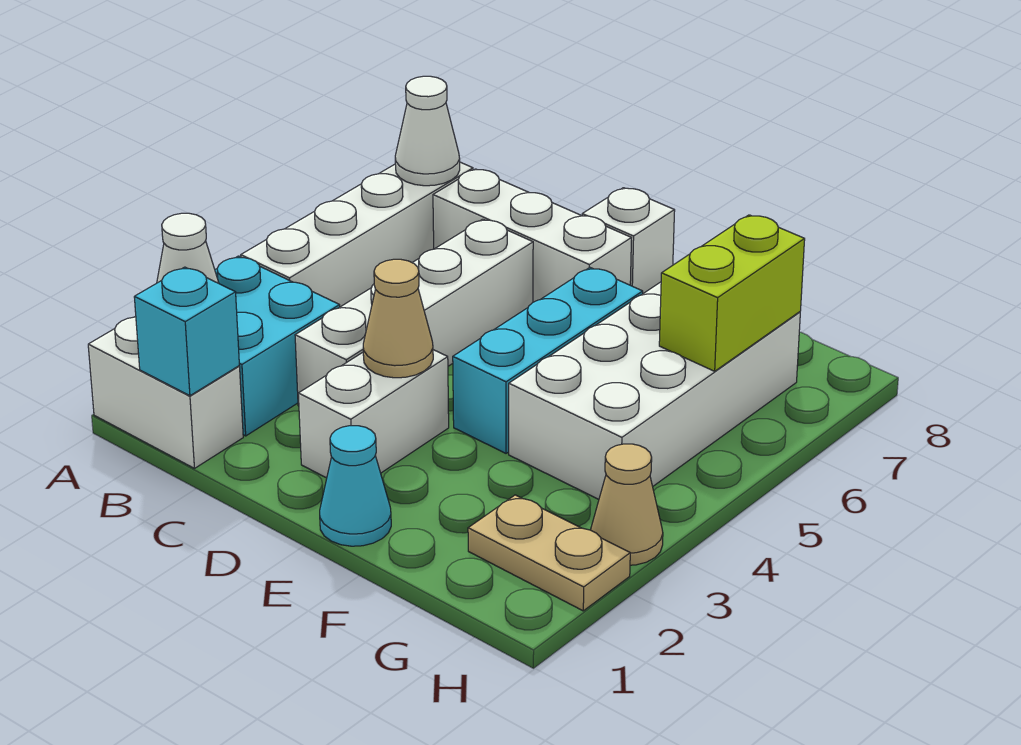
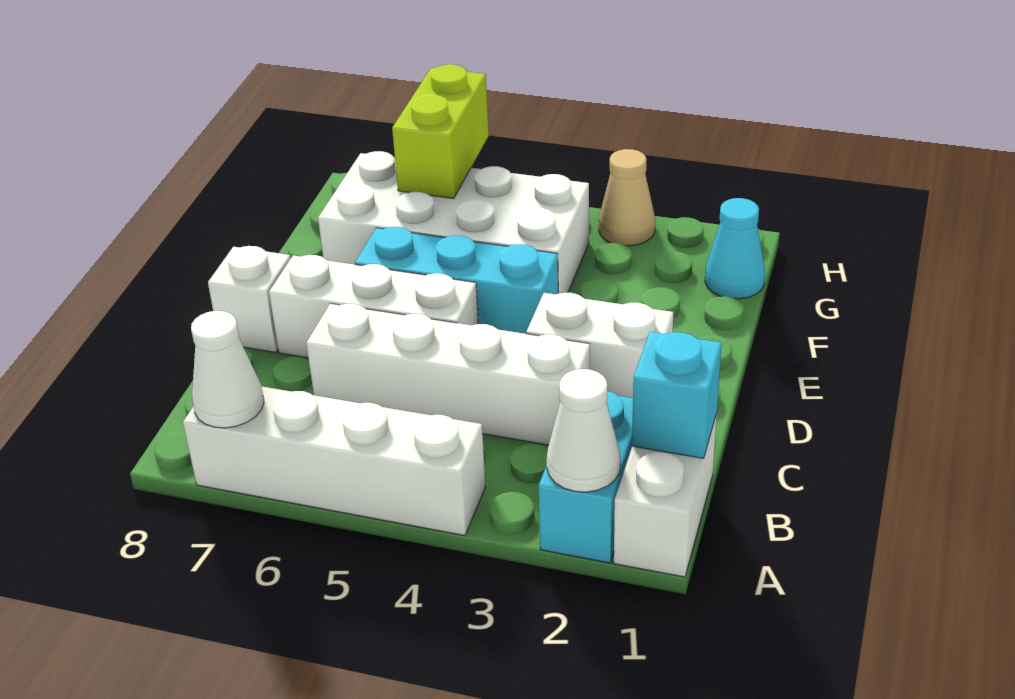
cyan brick A2:B3 level 1 -> cyan brick A2:B2 level 1
white brick B7:D7 level 1 -> white brick D5:D7 level 1
tan cone D3 level 2 -> none
cyan cone E1 level 1 -> cyan cone G1 level 1
tan plate G2:H2 level 1 -> none
lime brick G6:G7 level 2 -> lime brick G6:H6 level 2

